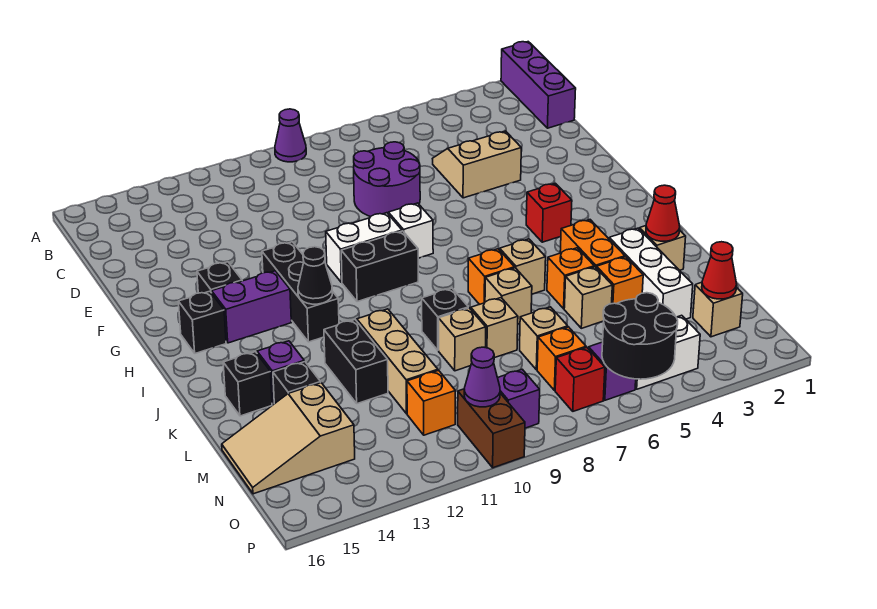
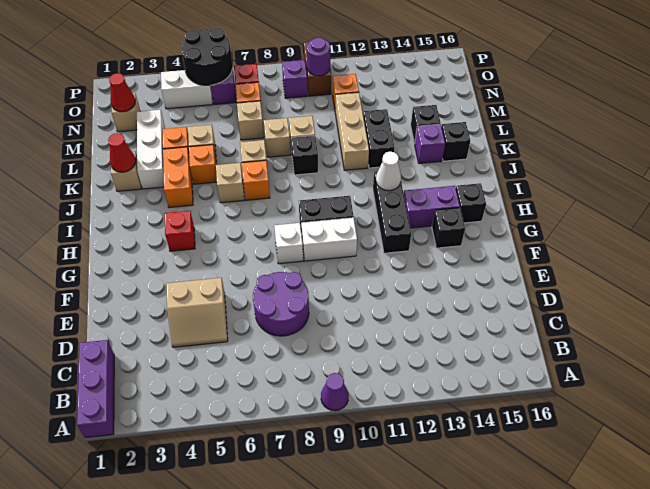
black cone I12 level 2 -> white cone I12 level 2
tan slope M14:N16 level 1 top 14 -> none
purple cone O10 level 2 -> purple round brick O10 level 2

